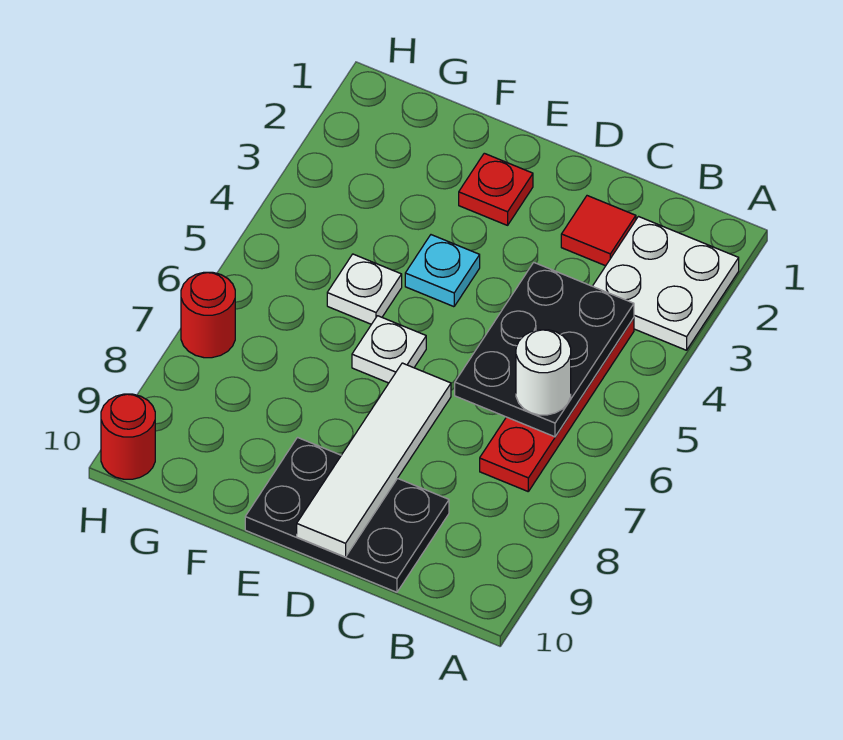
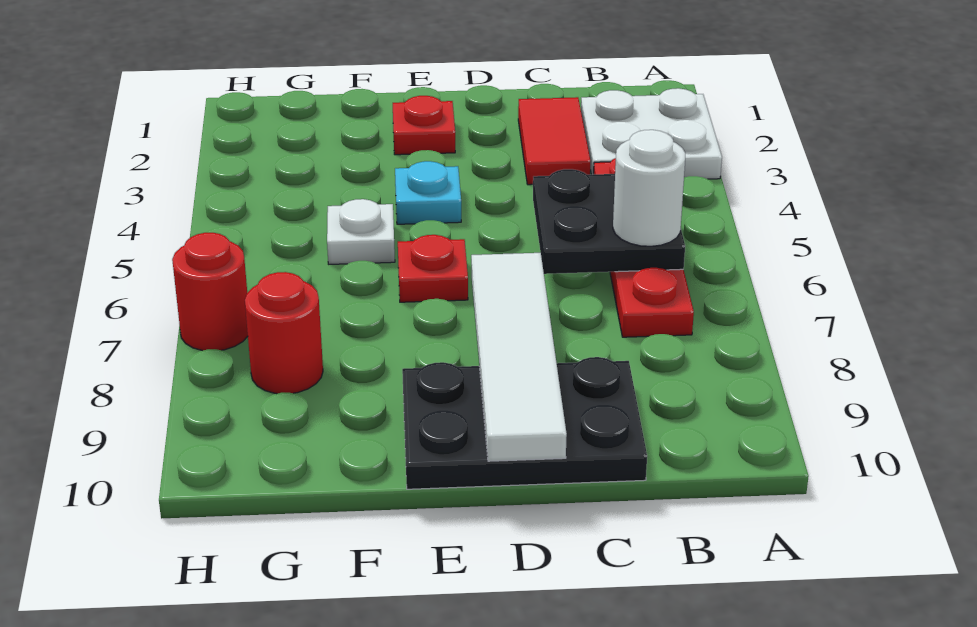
black plate B4:C6 level 2 -> black plate B5:C6 level 2
red tile C2 level 1 -> red tile C2:C3 level 1
white plate E6 level 1 -> red plate E6 level 1
red round brick H10 level 1 -> red round brick G8 level 1

